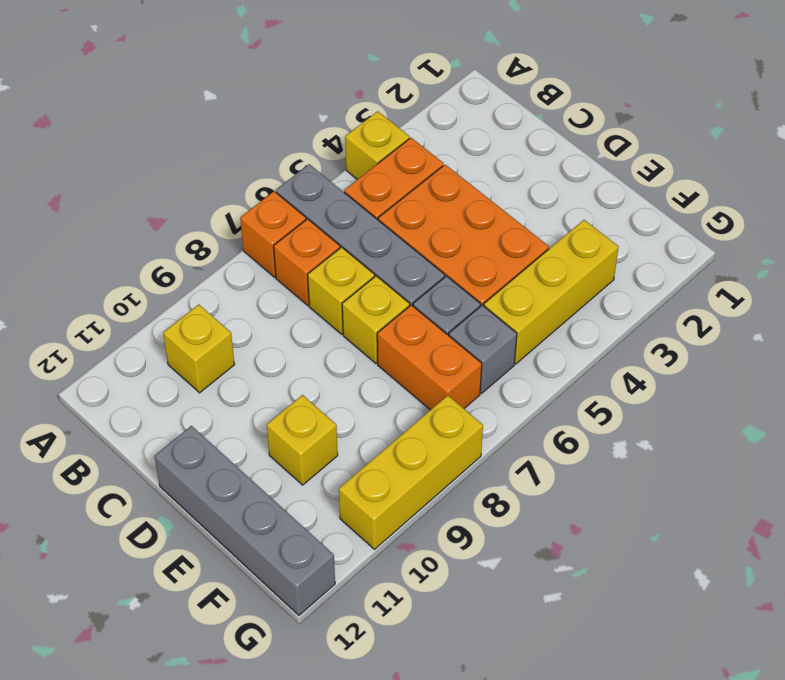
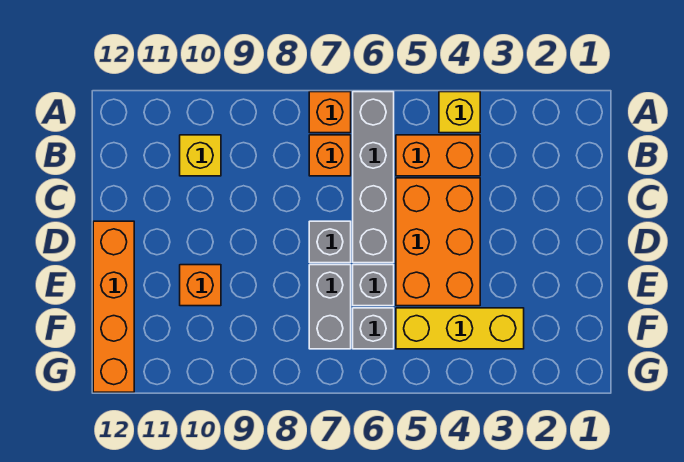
yellow brick C7 level 1 -> none
yellow brick D7 level 1 -> grey brick D7 level 1
grey brick D12:G12 level 1 -> orange brick D12:G12 level 1
orange brick E7:F7 level 1 -> grey brick E7:F7 level 1
yellow brick E10 level 1 -> orange brick E10 level 1
yellow brick G8:G10 level 1 -> none

